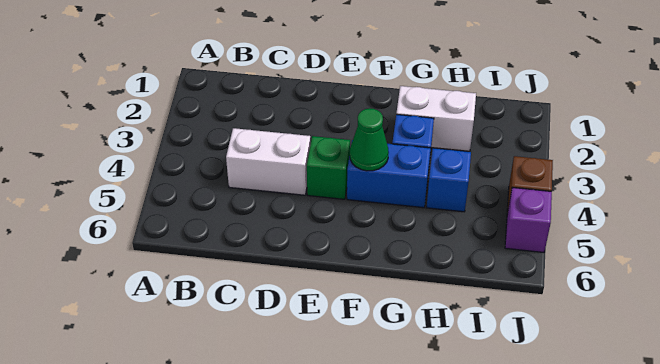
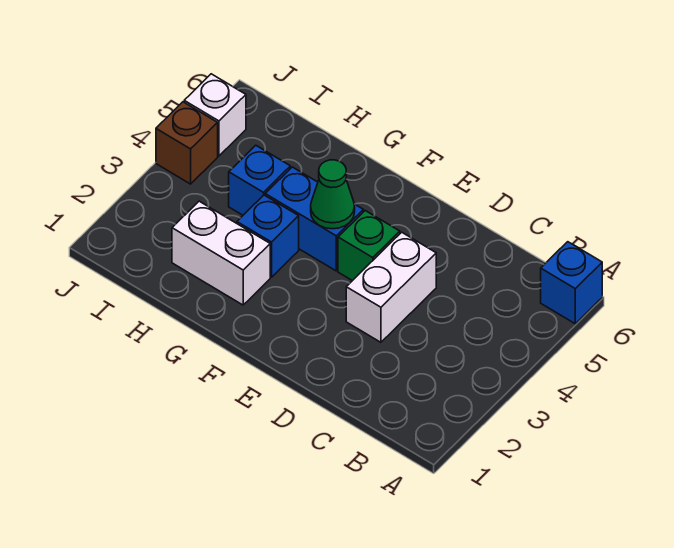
none -> blue brick A6 level 1
white brick C4:D4 level 1 -> white brick D3:D4 level 1
purple brick J5 level 1 -> white brick J5 level 1

